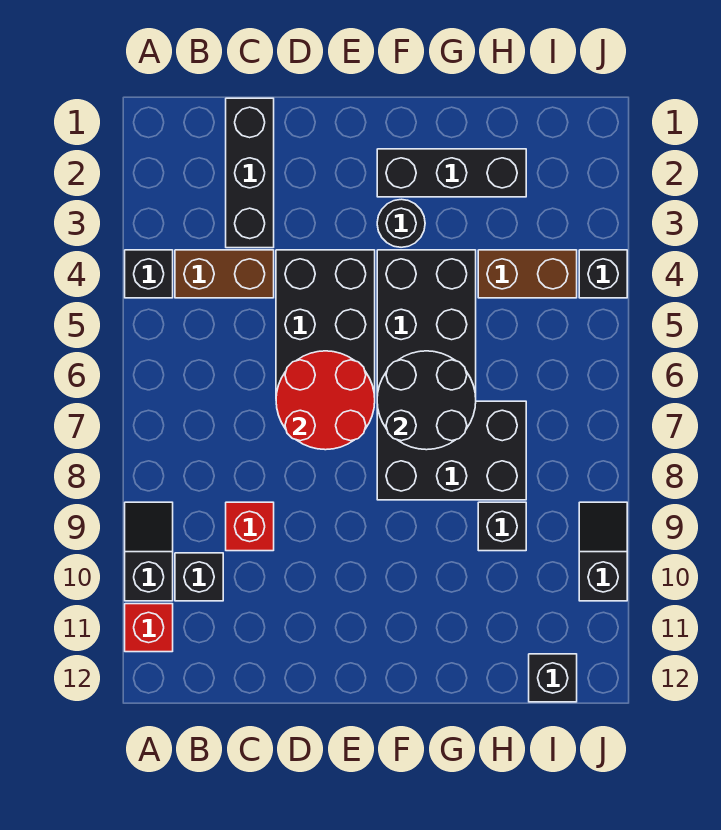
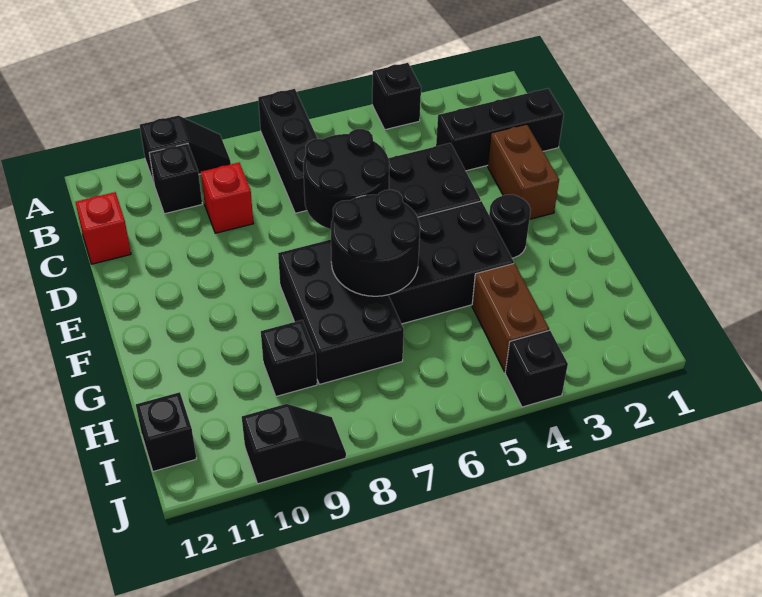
red brick A11 level 1 -> red brick C12 level 1
brown brick B4:C4 level 1 -> brown brick D2:E2 level 1
red round brick D6:E7 level 2 -> black round brick D6:E7 level 2
black brick F2:H2 level 1 -> black brick A7:C7 level 1

